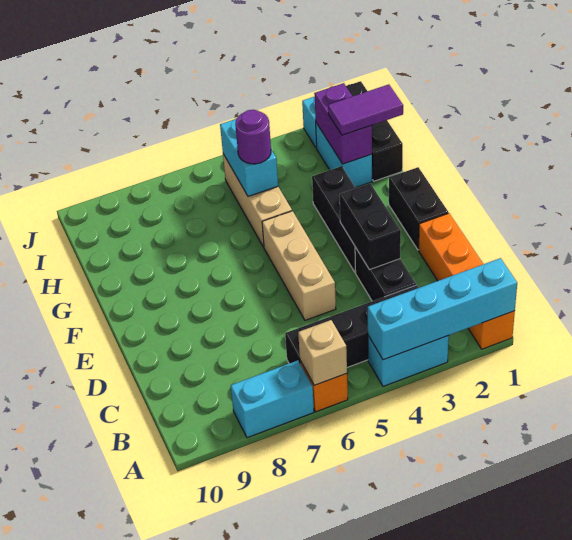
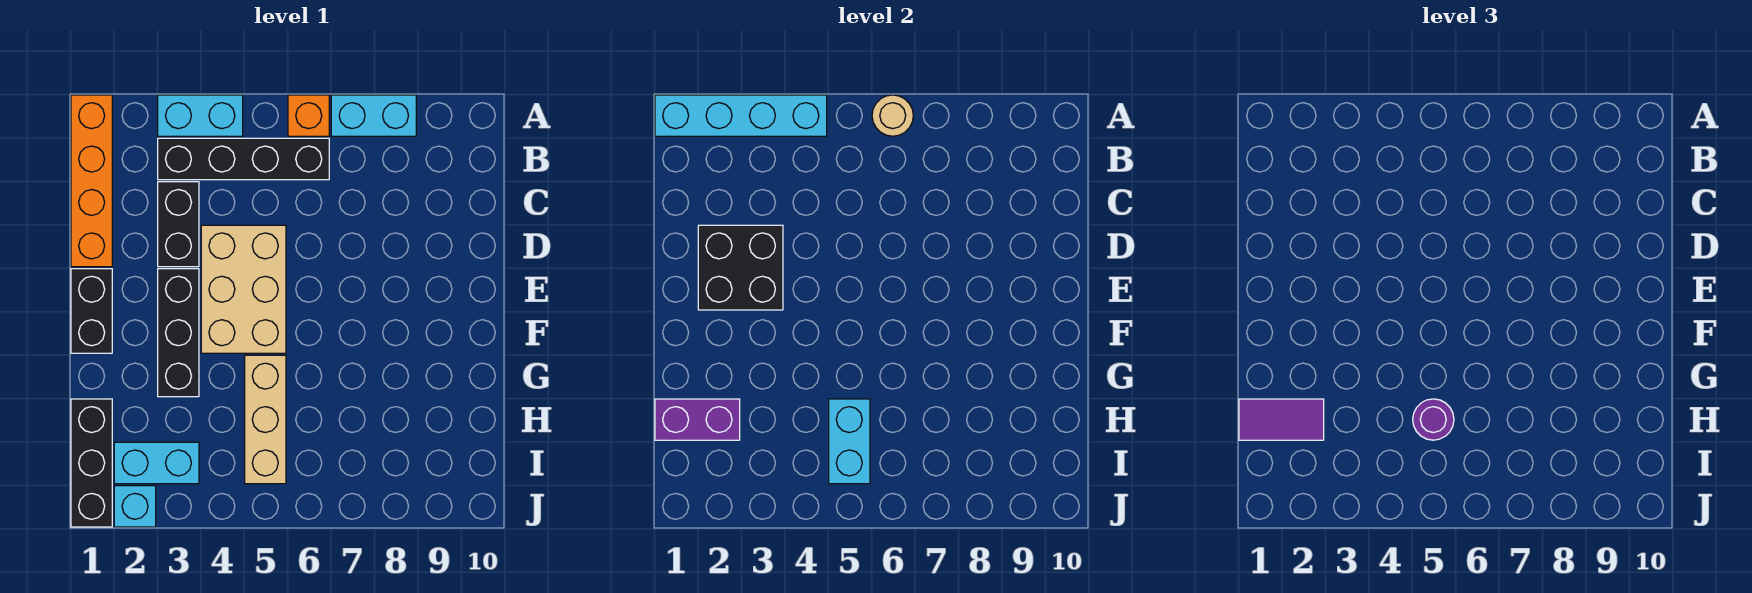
tan brick A6 level 2 -> tan round brick A6 level 2
black brick D3:E3 level 2 -> black brick D2:E3 level 2
tan brick D5:F5 level 1 -> tan brick D4:F5 level 1
cyan brick H2:I2 level 1 -> cyan brick I2:I3 level 1
purple brick H2:I2 level 2 -> purple brick H1:H2 level 2

